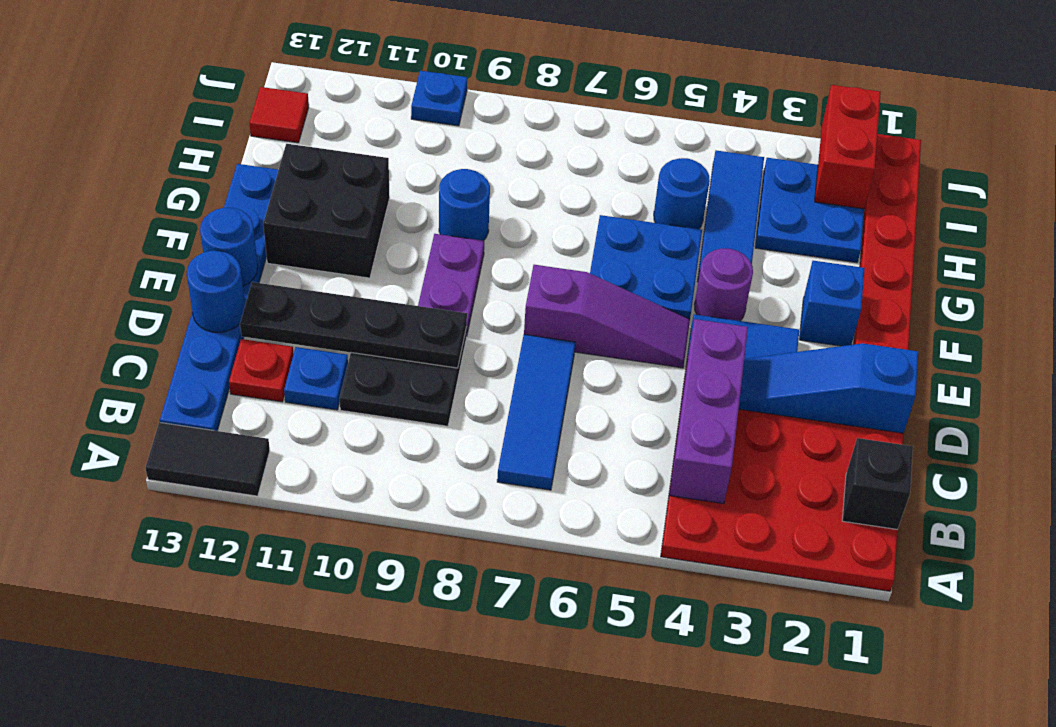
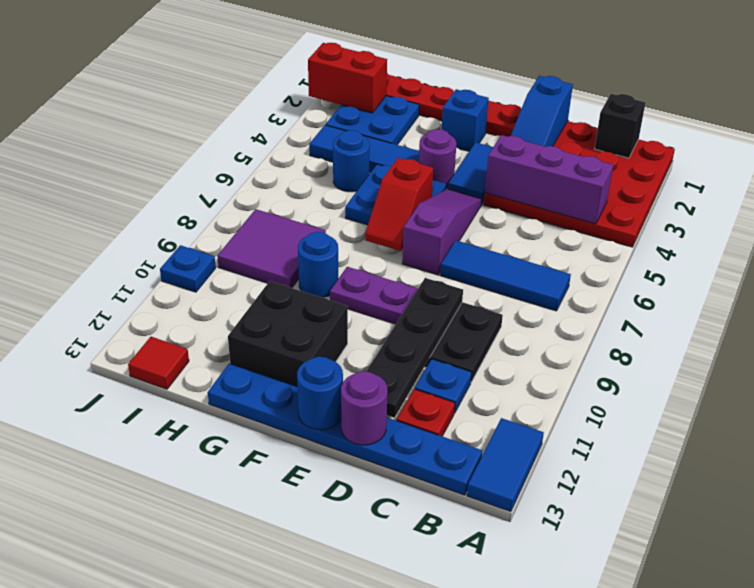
black tile A12:A13 level 1 -> blue tile A12:A13 level 1
blue round brick D13 level 2 -> purple round brick D13 level 2
none -> red slope F6:F7 level 2 top 6
none -> purple tile H8:I9 level 1

